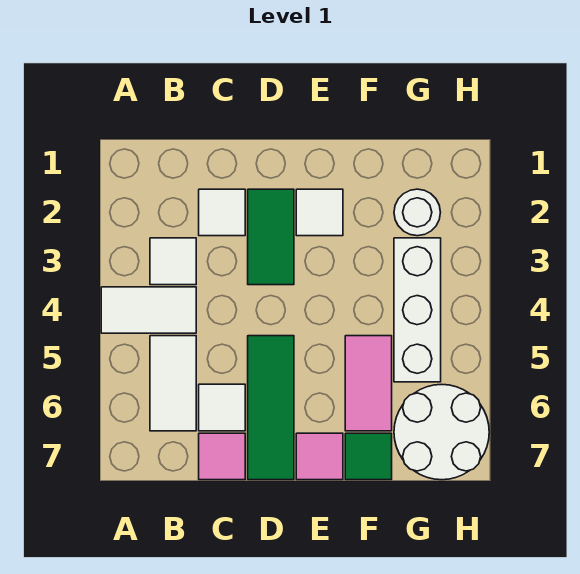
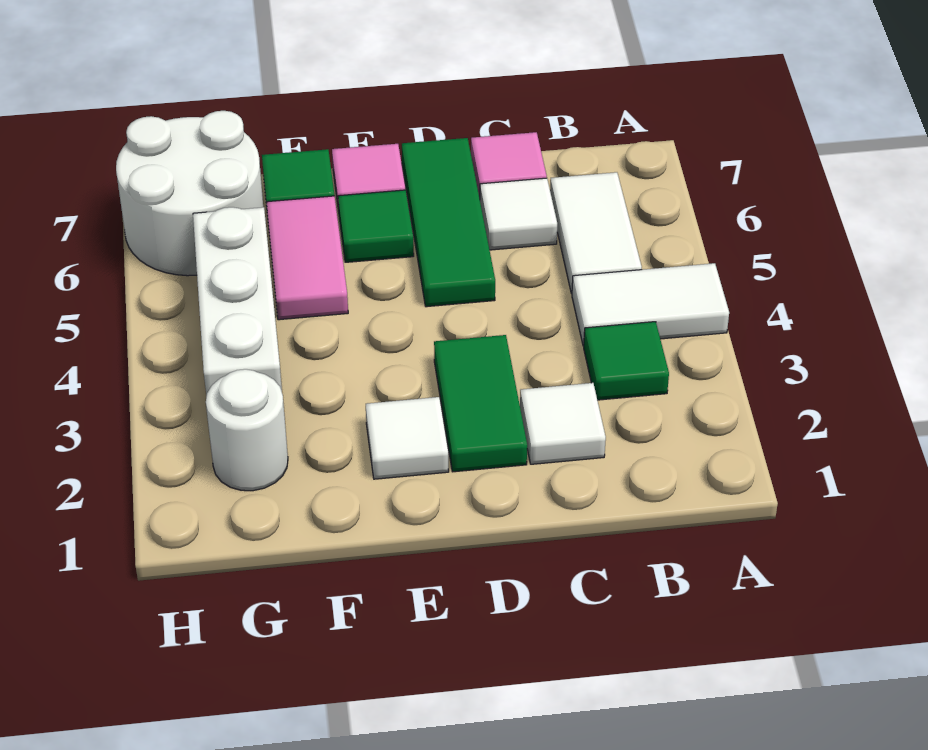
white tile B3 level 1 -> green tile B3 level 1
none -> green tile E6 level 1

